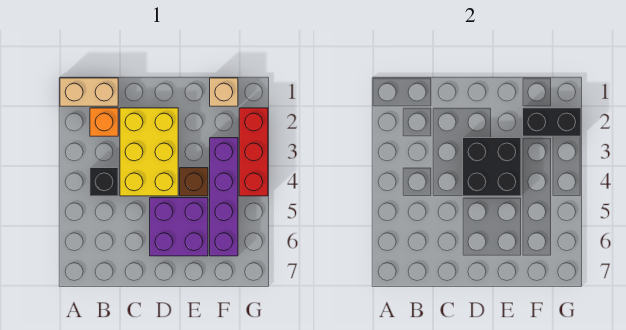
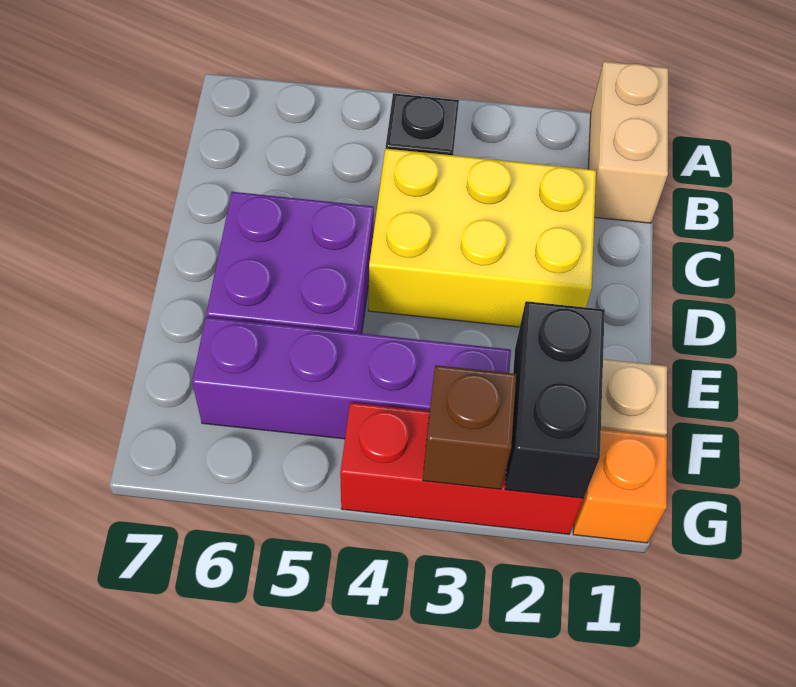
orange brick B2 level 1 -> orange brick G1 level 1
black brick D3:E4 level 2 -> none
brown brick E4 level 1 -> brown brick G3 level 2

